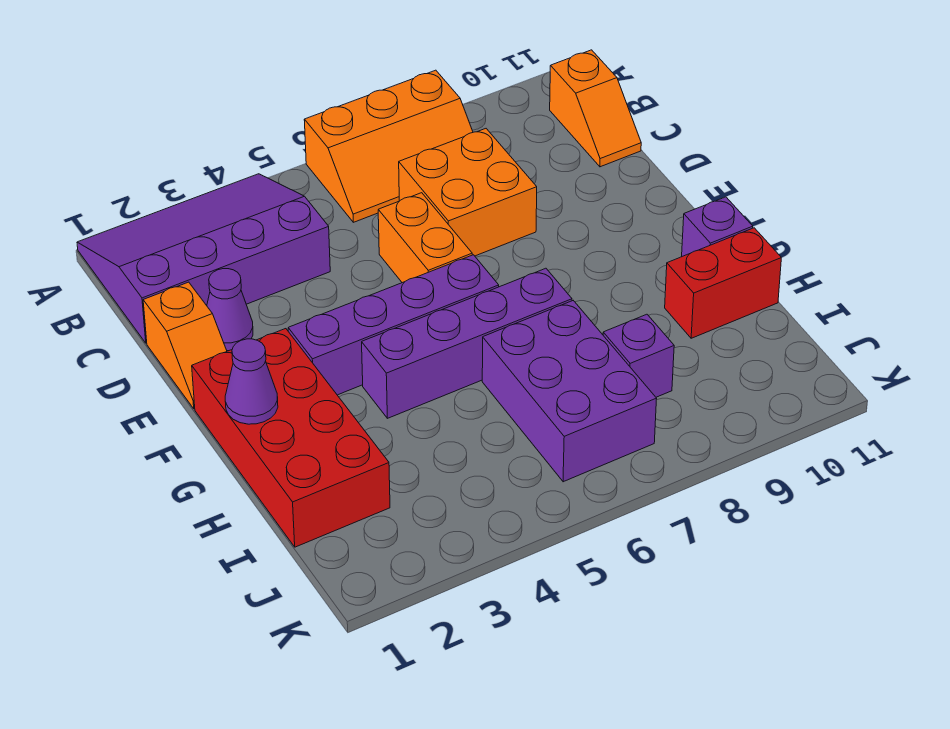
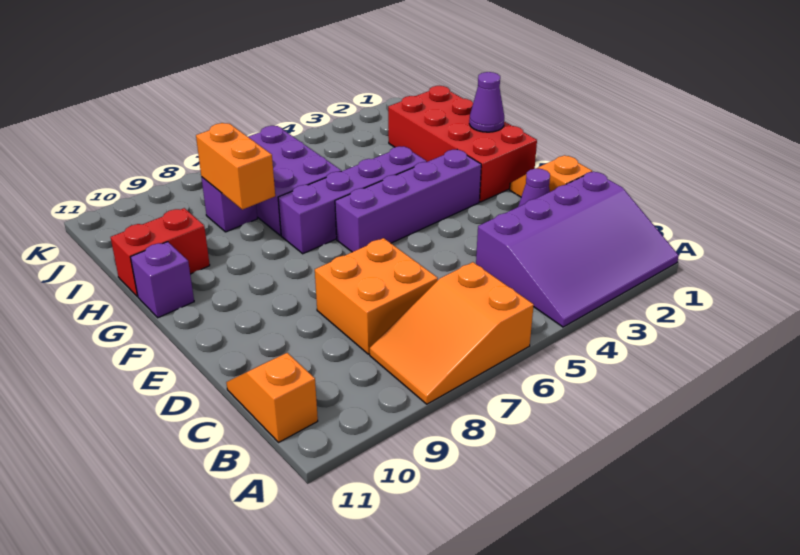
orange slope A6:B8 level 1 top A -> orange slope A6:B8 level 1 top 6
orange brick D6:E6 level 1 -> orange brick H8:I8 level 2

